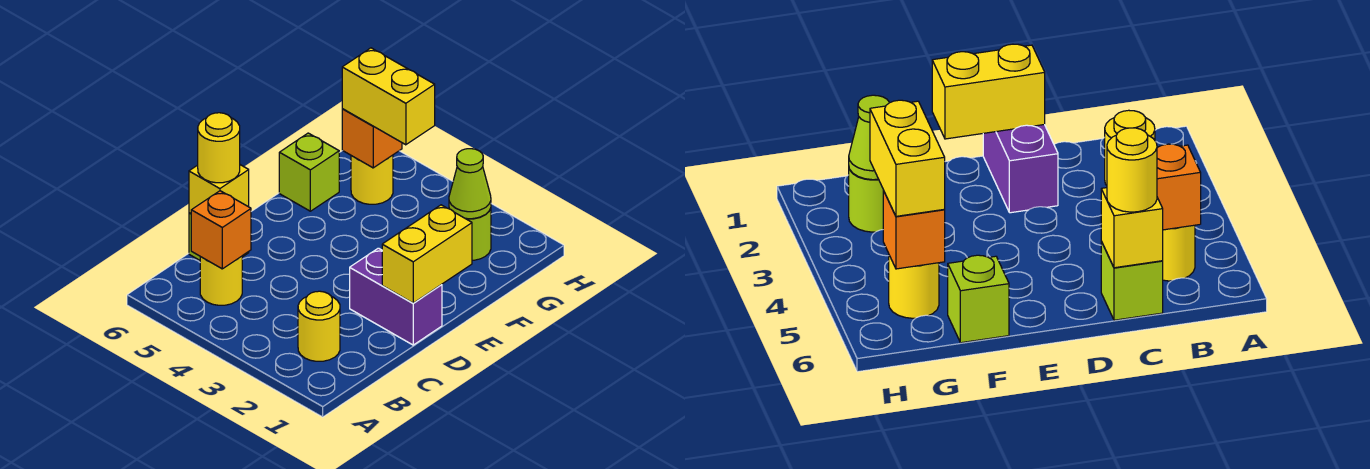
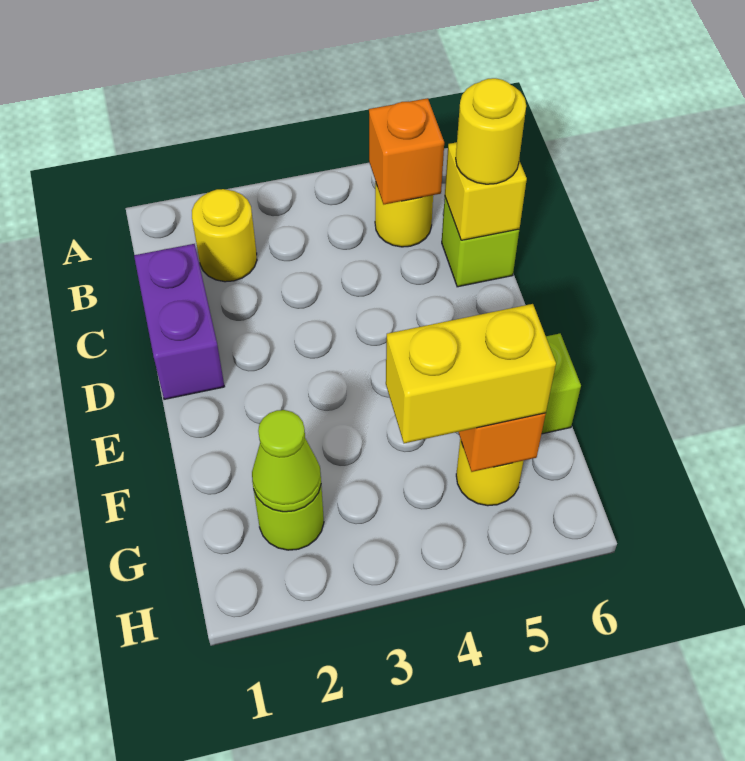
purple brick D1:D2 level 1 -> purple brick C1:D1 level 1
yellow brick D1:E1 level 2 -> none

